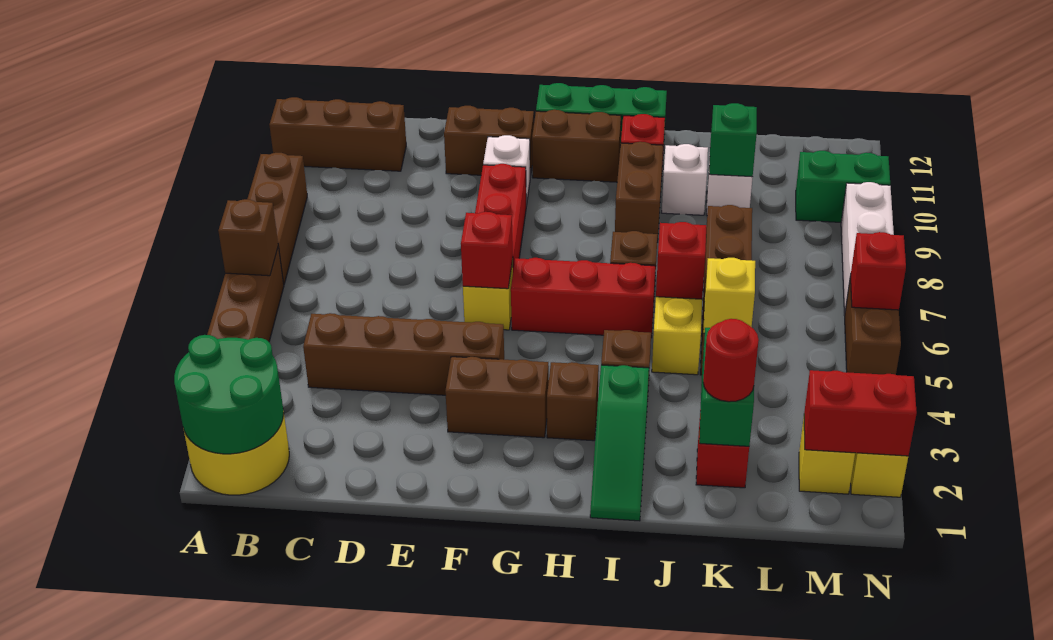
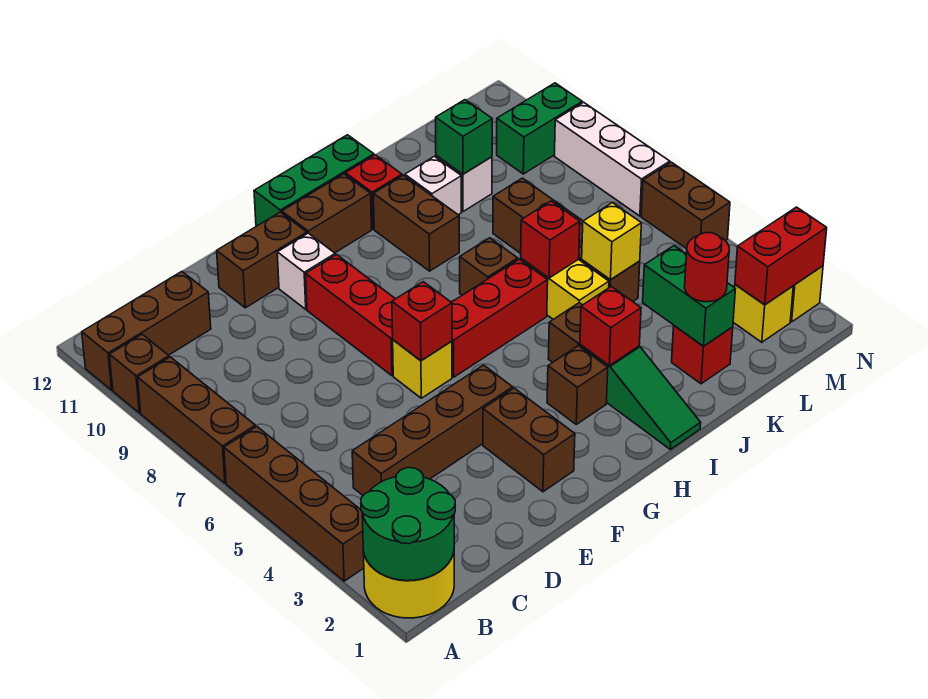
brown brick A6 level 2 -> brown brick A10 level 1
brown brick F3:G3 level 1 -> brown brick F2:F3 level 1
red brick N6 level 2 -> red brick I3 level 2

